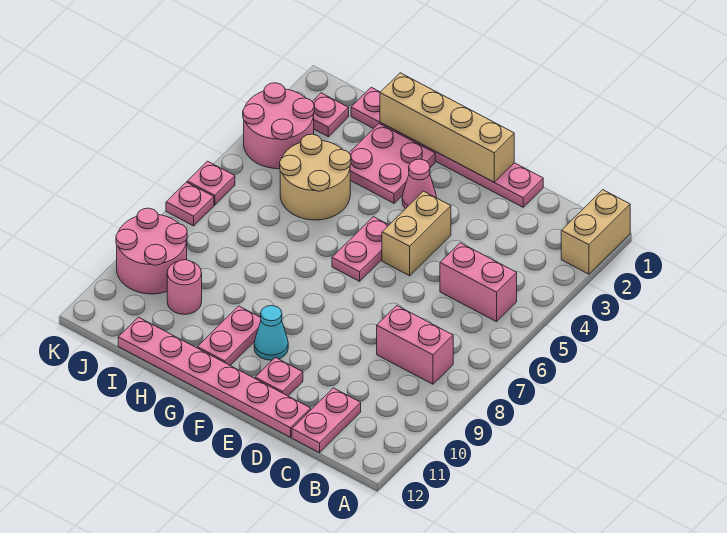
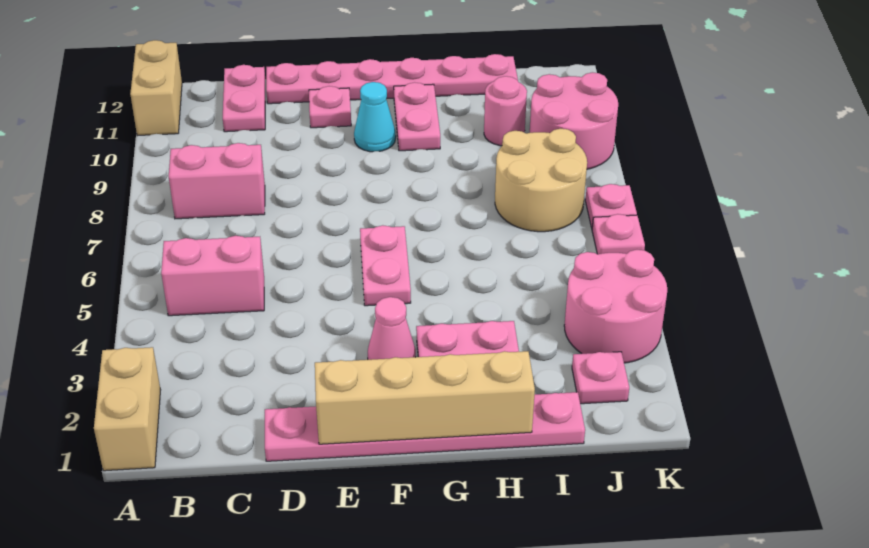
tan brick E4:E5 level 1 -> tan brick A11:A12 level 1
tan round brick H4:I5 level 1 -> tan round brick I7:J8 level 1

